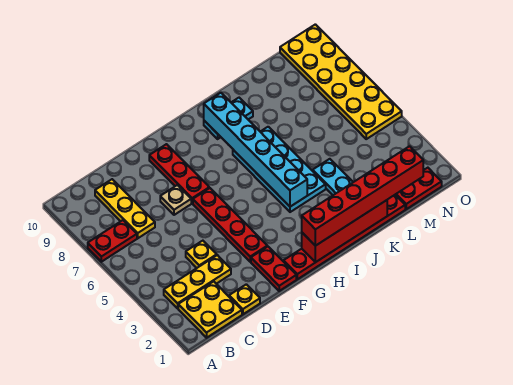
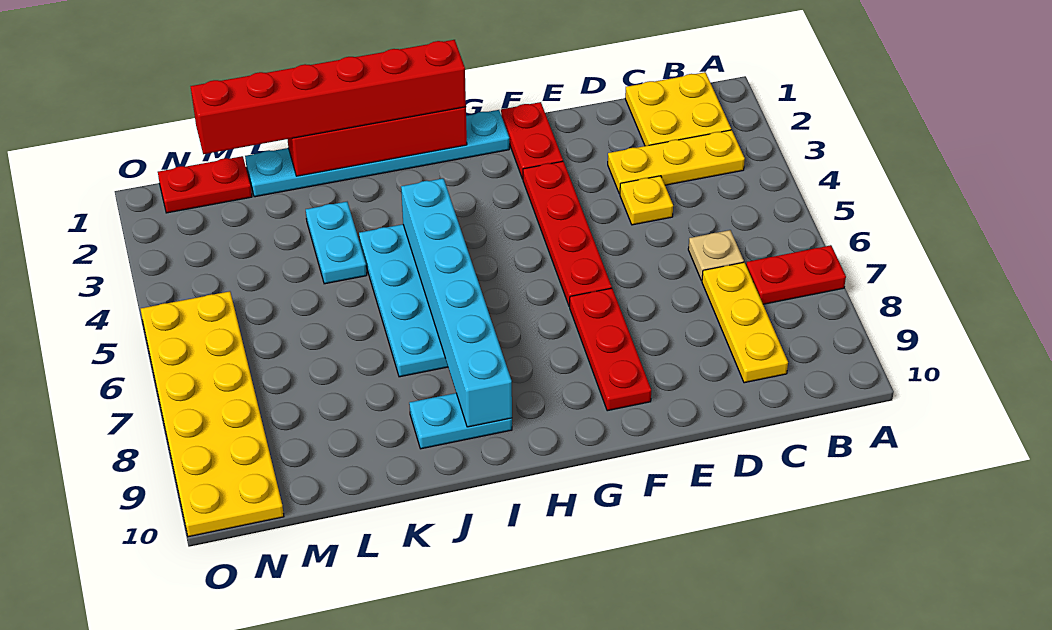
yellow plate D1 level 1 -> none
tan plate E7 level 1 -> tan plate C6 level 1
red plate G1:L1 level 1 -> cyan plate G1:L1 level 1

